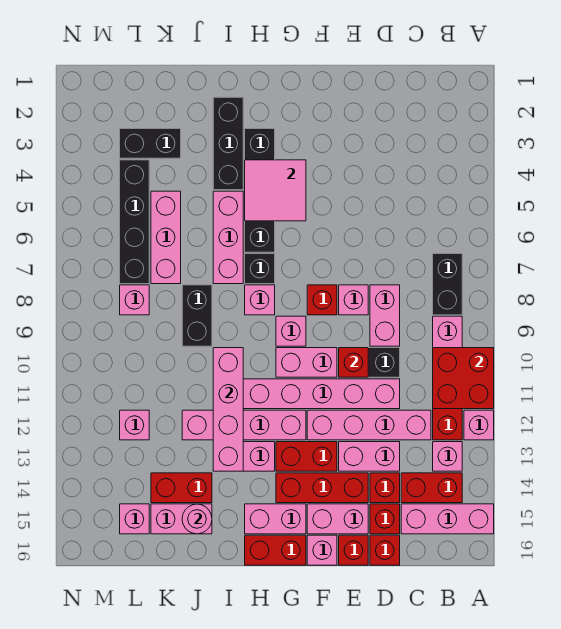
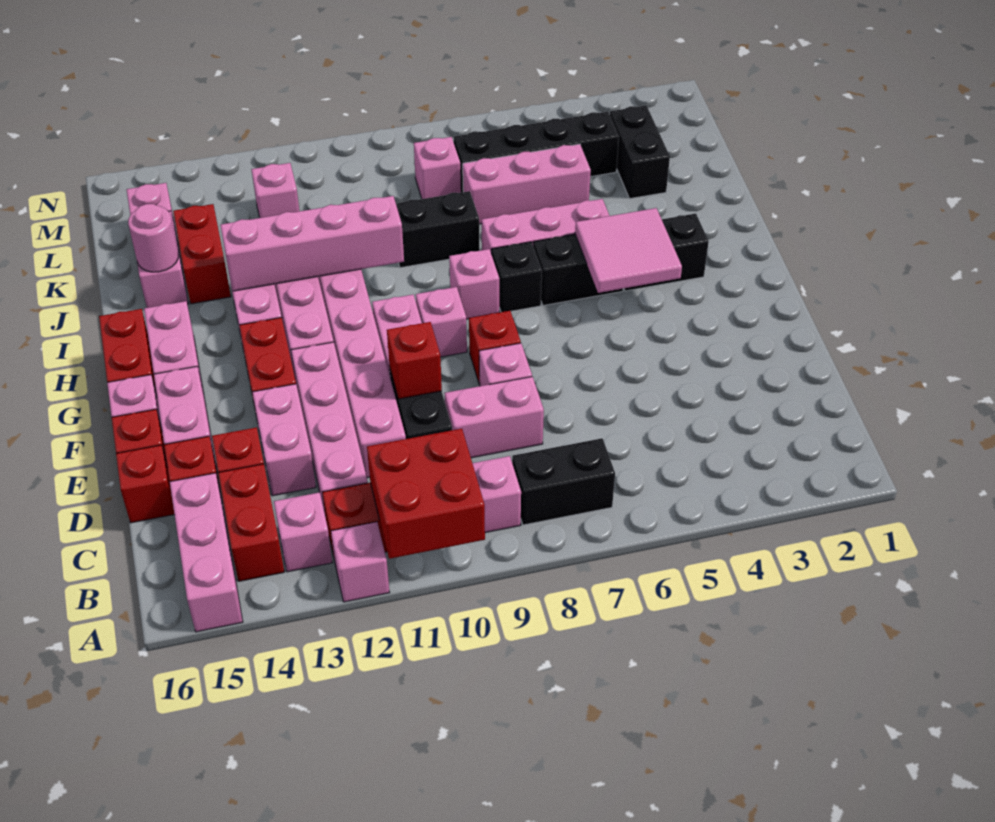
red brick E14:G14 level 1 -> none
black brick I2:I4 level 1 -> none

